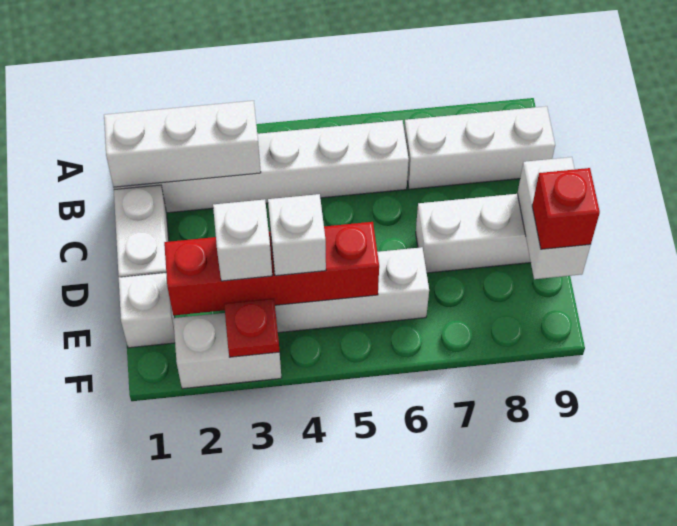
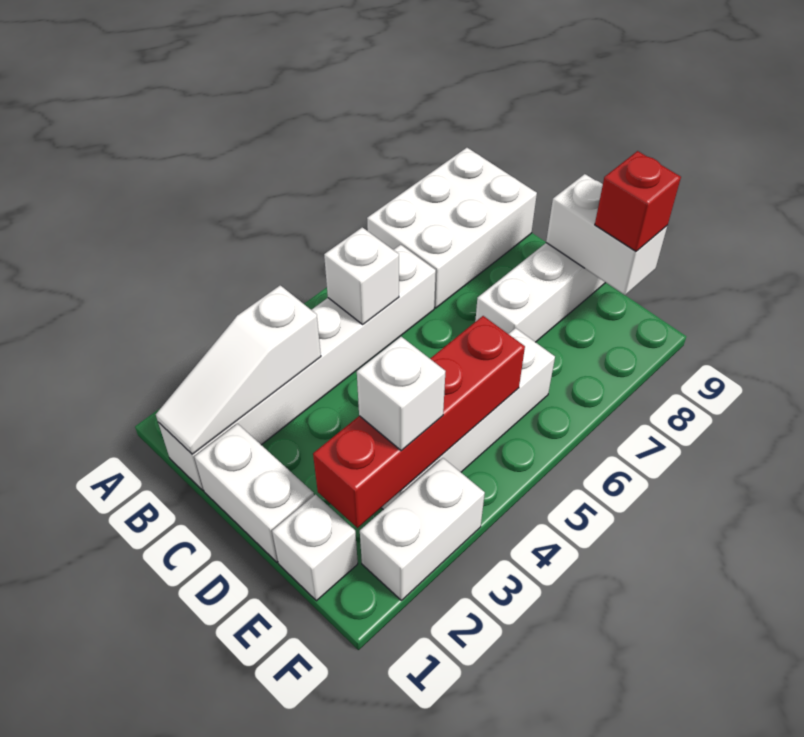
white brick B1:B3 level 2 -> white slope B1:B3 level 2 top 3
white brick B7:B9 level 1 -> white brick A7:B9 level 1
white brick E4 level 3 -> white brick B5 level 2
red plate F3 level 2 -> none

